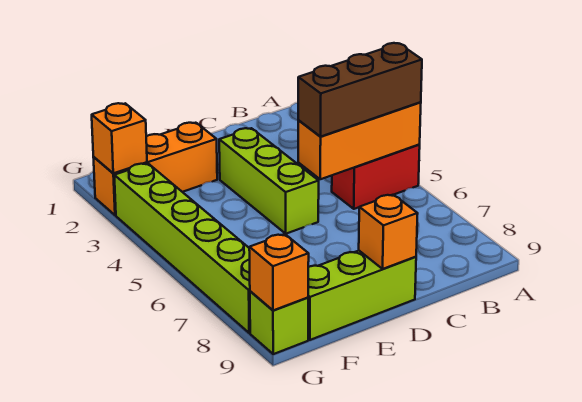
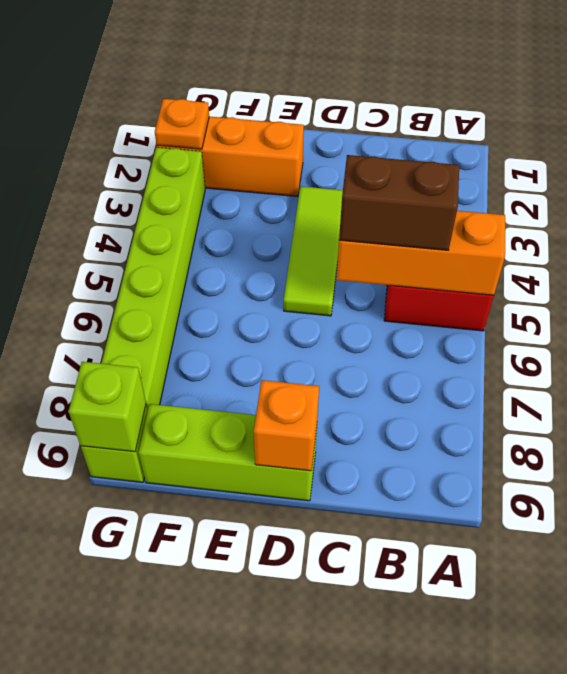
brown brick A5:C5 level 3 -> brown brick B5:C5 level 3
lime brick D3:D5 level 1 -> lime tile D3:D5 level 1
orange brick G2 level 2 -> orange plate G2 level 2
orange brick G9 level 2 -> lime brick G9 level 2

